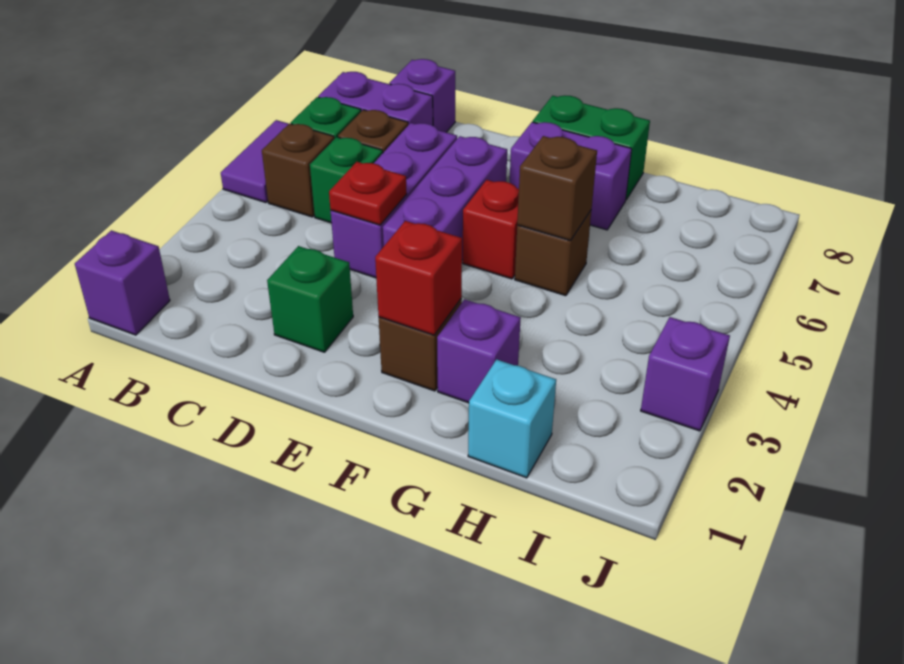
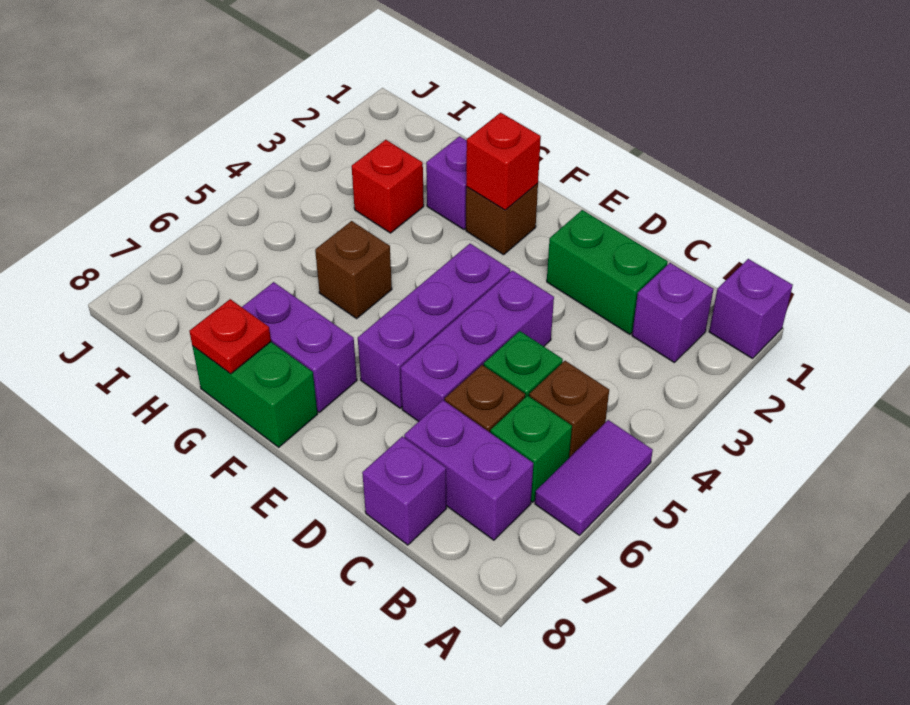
green brick D2 level 1 -> green brick C2:D2 level 1
red plate D4 level 2 -> red plate G8 level 2
red brick F5 level 1 -> red brick H3 level 1
brown brick G5 level 2 -> none
cyan brick H1 level 1 -> none
purple brick J3 level 1 -> purple brick B2 level 1

